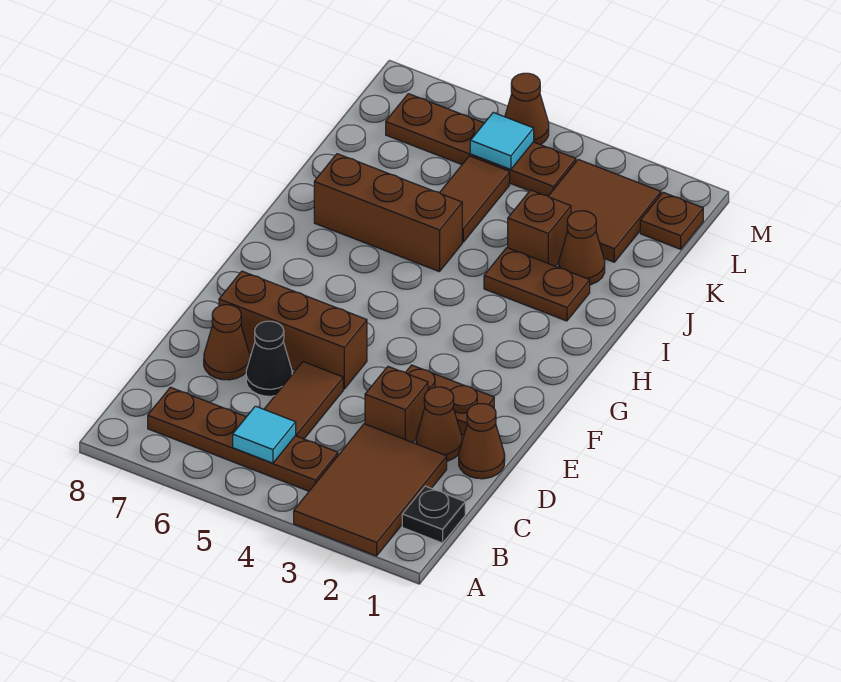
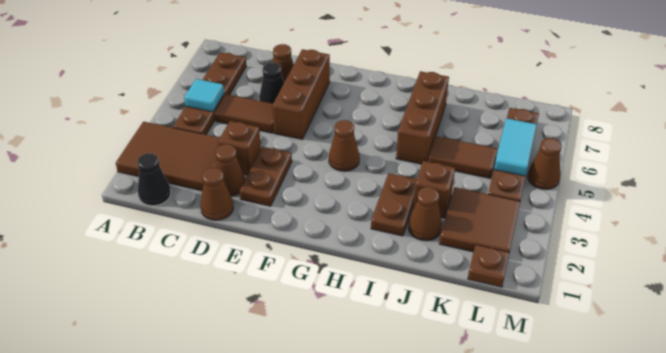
black plate B1 level 1 -> black cone B1 level 1
none -> brown cone G4 level 1
cyan tile L5 level 2 -> cyan tile L5:L6 level 2

